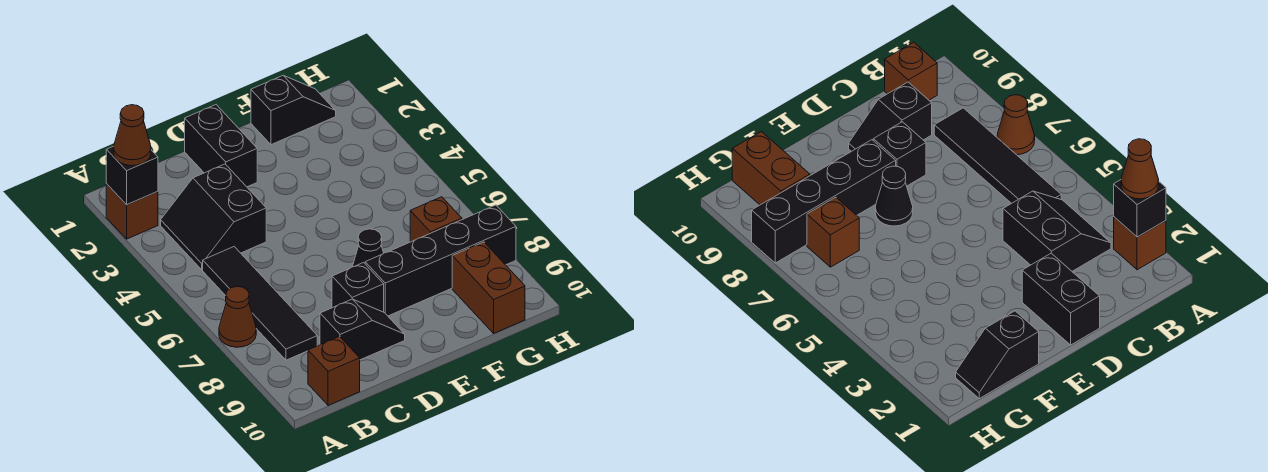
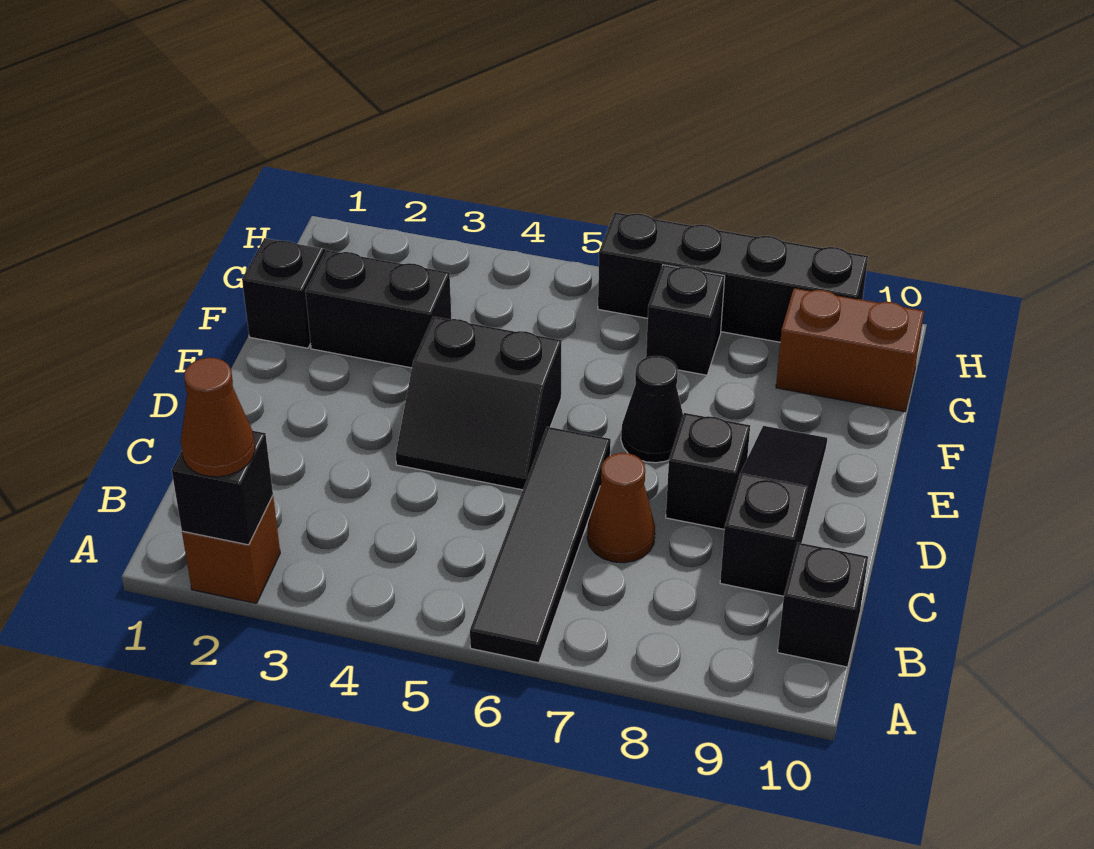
brown cone A7 level 1 -> brown cone C7 level 1
black slope B3:C4 level 1 top C -> black slope D4:E5 level 1 top E
black tile B5:B8 level 1 -> black tile A6:D6 level 1
brown brick B10 level 1 -> black brick B10 level 1
black slope C9:D9 level 1 top C -> black slope C9:E9 level 1 top C
black brick D1:D2 level 1 -> black brick F2:F3 level 1
black brick E8:H8 level 1 -> black brick H6:H9 level 1
brown brick G7 level 1 -> black brick G7 level 1

